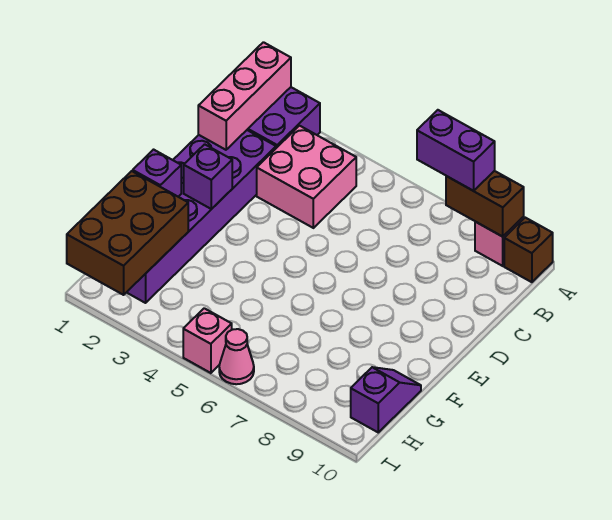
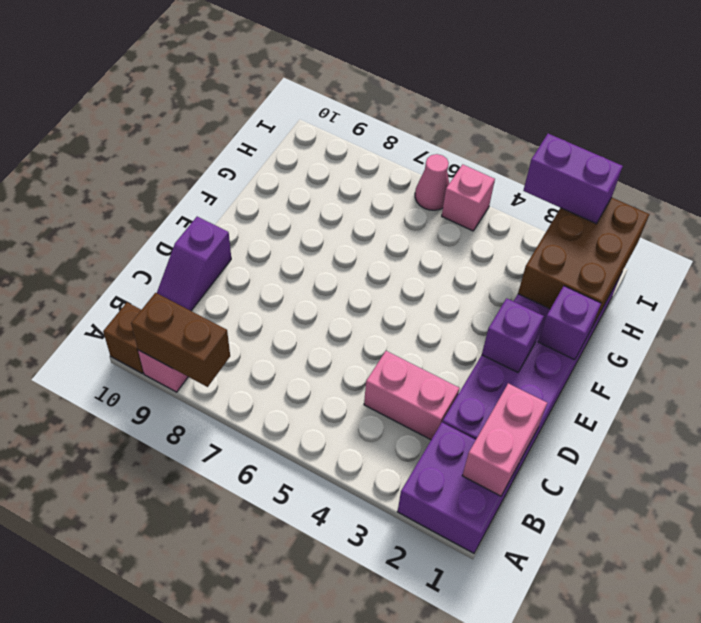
pink brick A1:C1 level 2 -> pink brick B1:C1 level 2
purple brick A7:A8 level 3 -> purple brick I2:I3 level 3
pink brick B3:C4 level 1 -> pink brick C3:C4 level 1
purple slope G10:H10 level 1 top H -> purple slope C10:D10 level 1 top D

